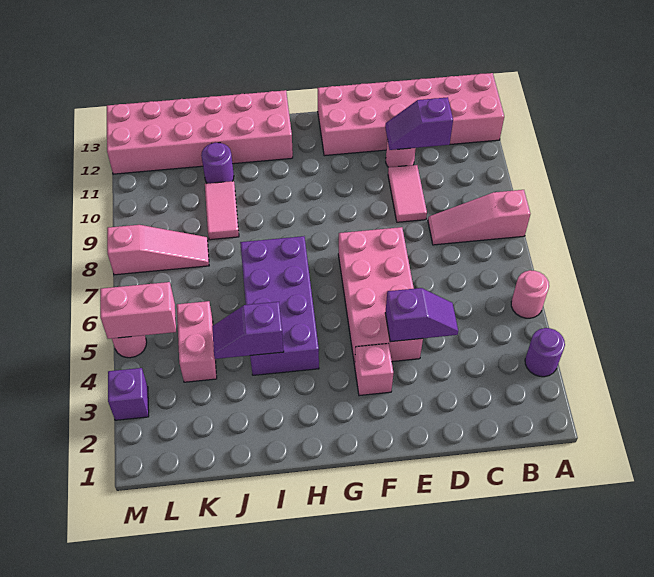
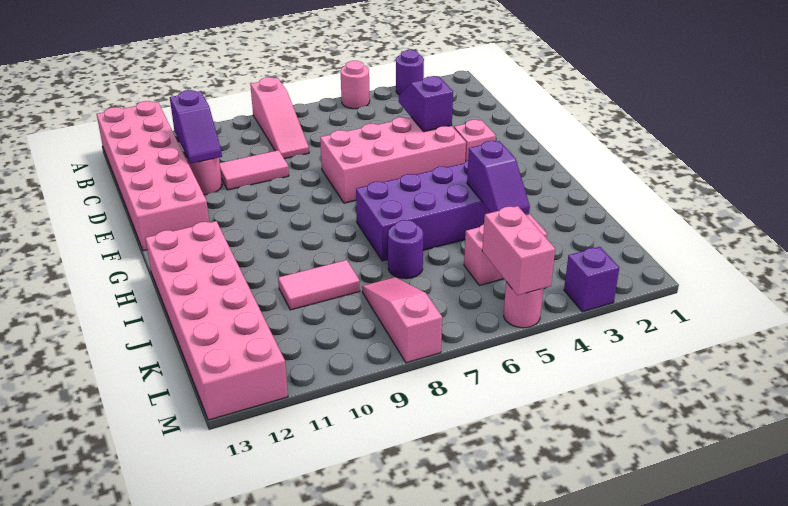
purple round brick J11 level 1 -> purple round brick J7 level 1

